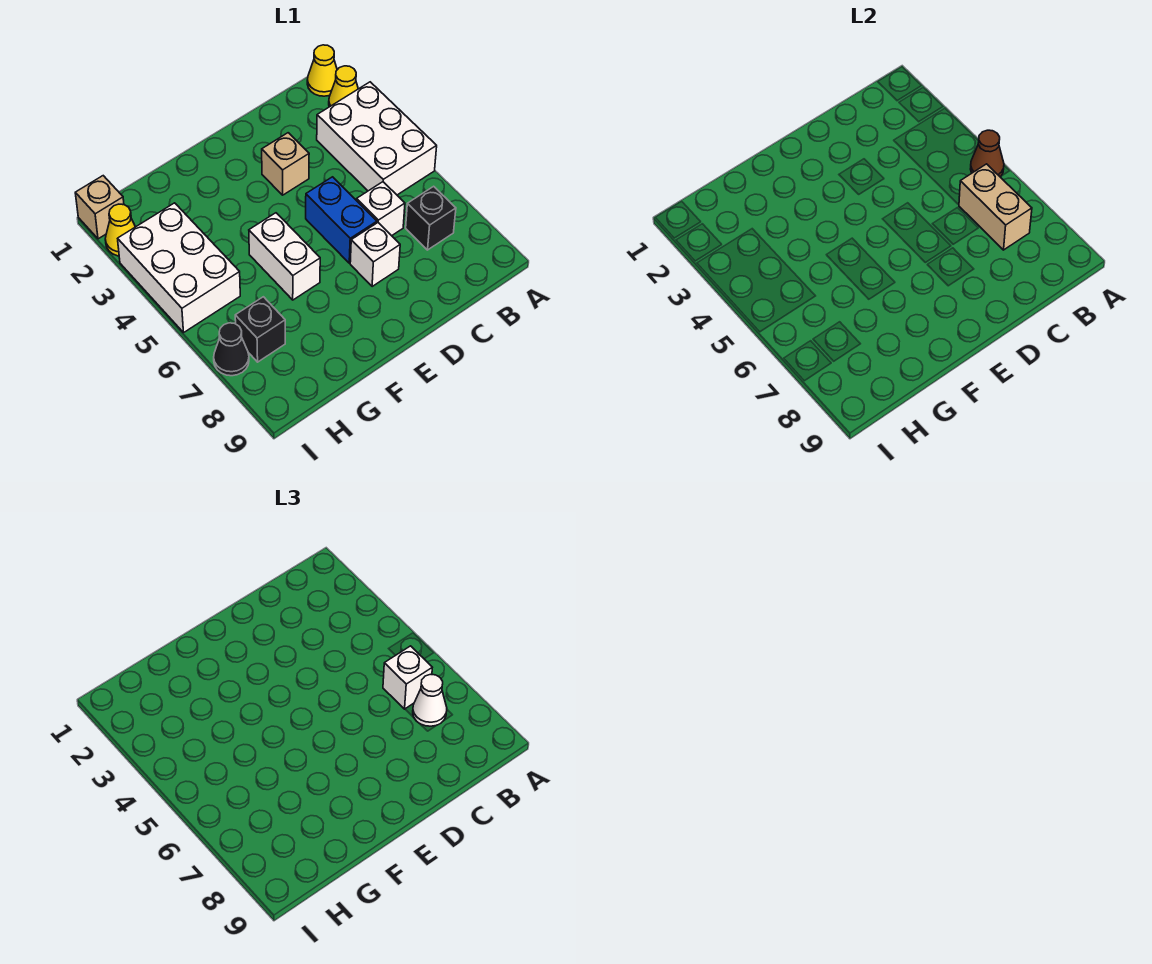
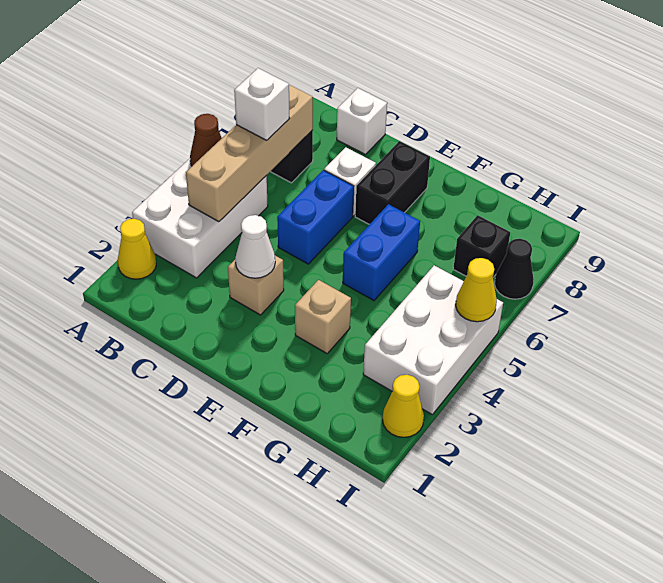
yellow cone A1 level 1 -> yellow cone I5 level 2
tan brick B6:B7 level 2 -> tan brick B4:B7 level 2
white cone B7 level 3 -> white cone D3 level 2
white brick C6 level 1 -> white brick C9 level 1
none -> black brick E7:E8 level 1
white brick F5:F6 level 1 -> blue brick F5:F6 level 1
tan brick I1 level 1 -> tan brick F3 level 1

